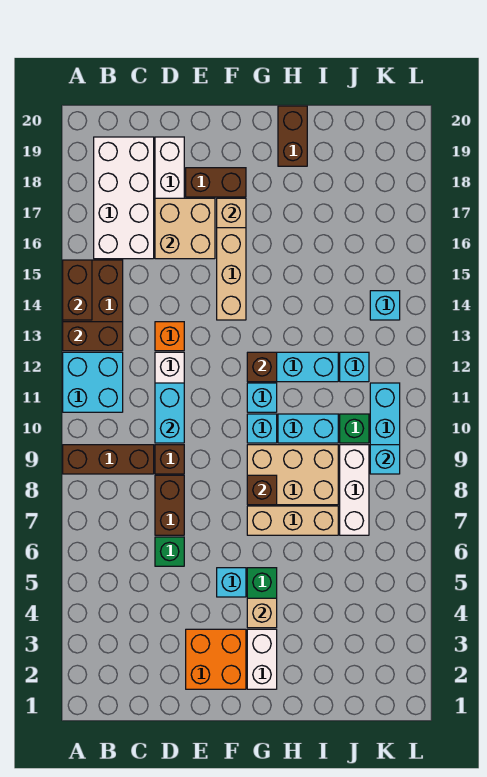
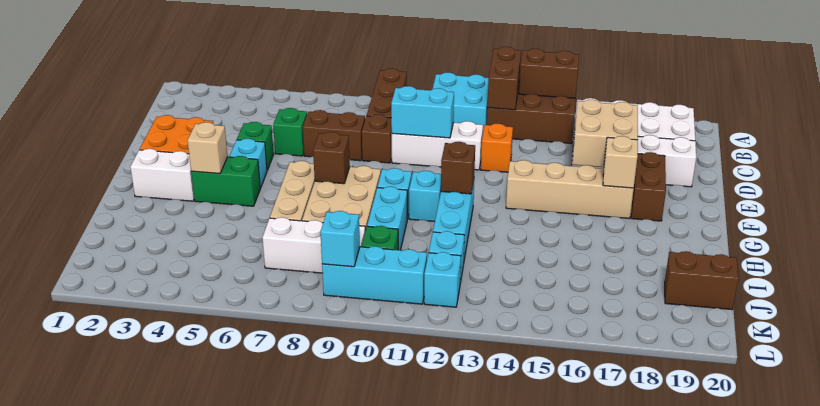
none -> green brick E5 level 1
brown brick H19:H20 level 1 -> brown brick J19:J20 level 1
cyan brick K14 level 1 -> cyan brick K12 level 1

